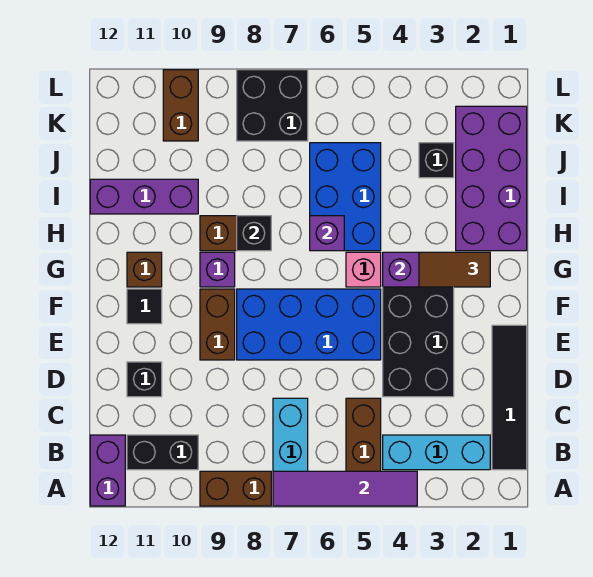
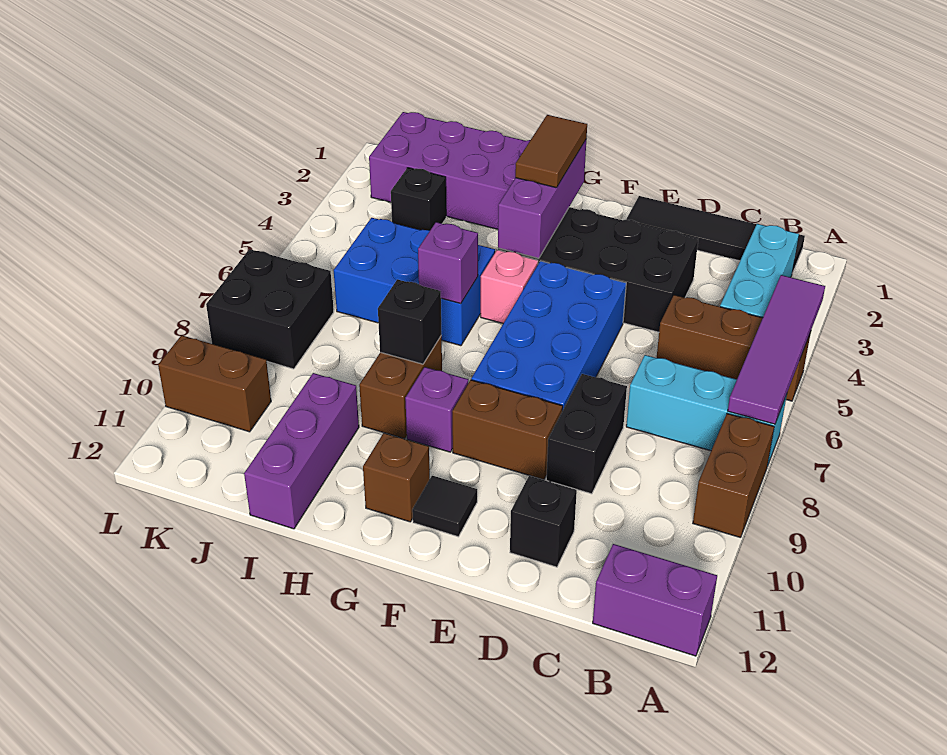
black brick B10:B11 level 1 -> black brick D8:D9 level 1

